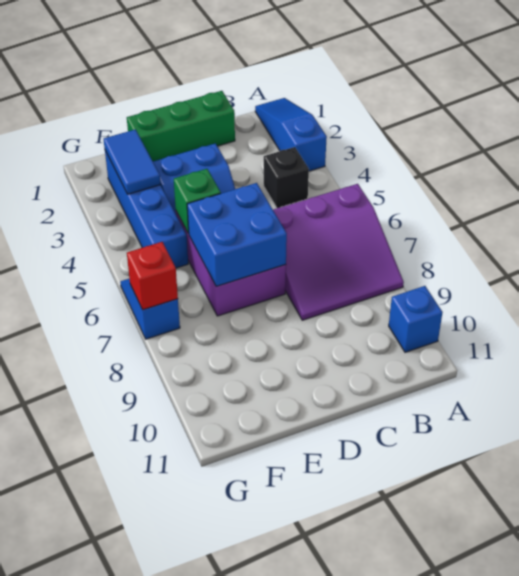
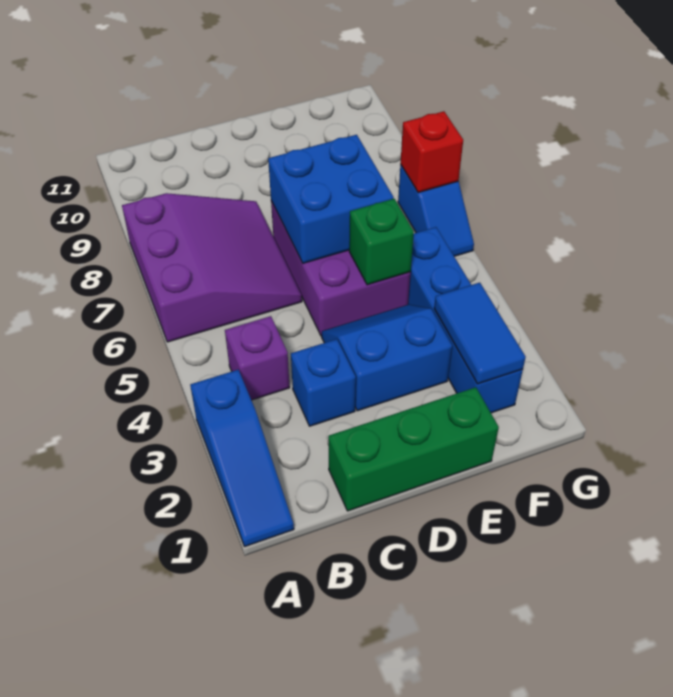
purple slope A6:C8 level 1 top 6 -> purple slope A6:C8 level 1 top A
blue brick A10 level 1 -> blue brick C3 level 1
black brick B4 level 1 -> purple brick B4 level 1

